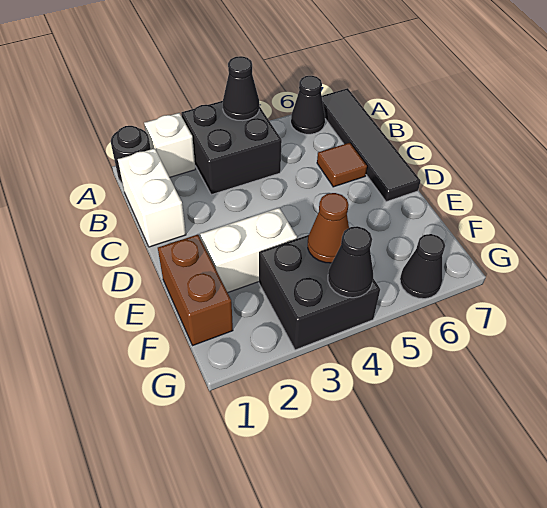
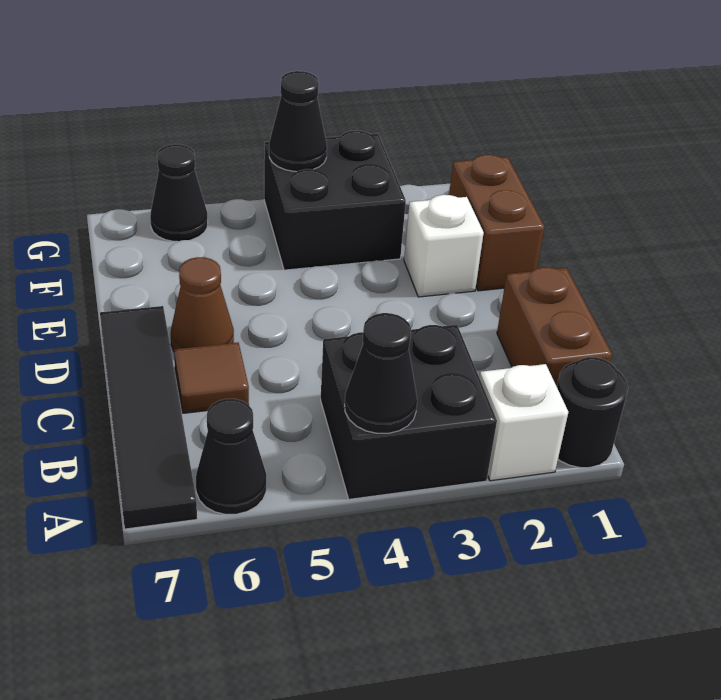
white brick B1:C1 level 1 -> brown brick B1:C1 level 1
white brick E2:E3 level 1 -> white brick E2 level 1
brown cone F4 level 2 -> brown cone D6 level 1

